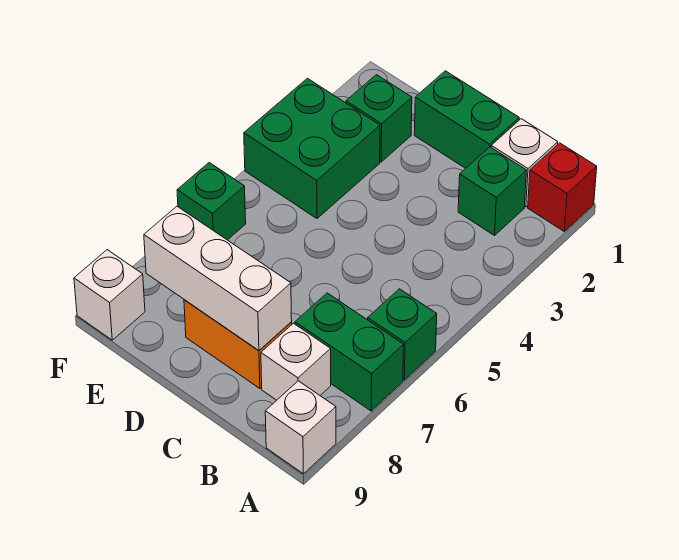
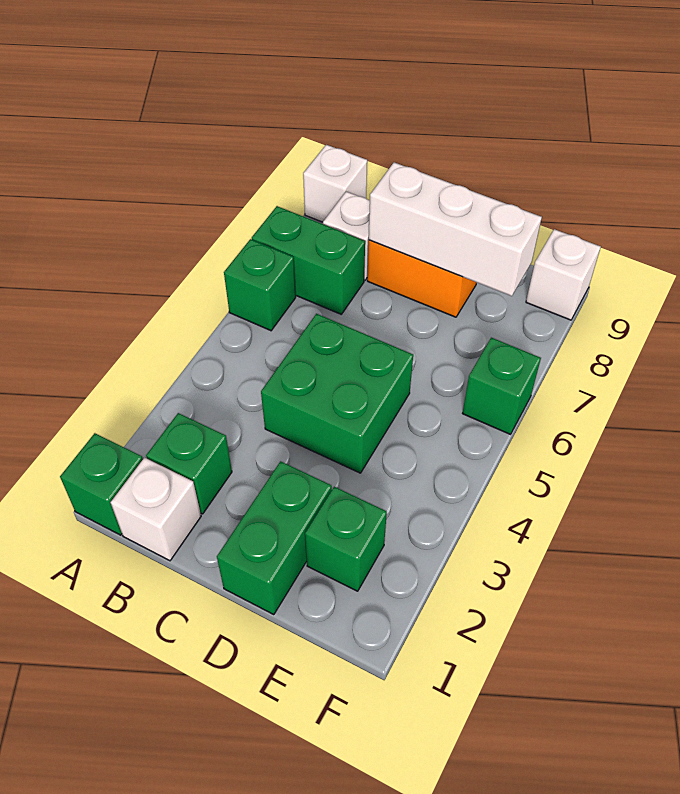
red brick A1 level 1 -> green brick A1 level 1
green brick C1:D1 level 1 -> green brick D1:D2 level 1
green brick E3:F4 level 1 -> green brick C4:D5 level 1

